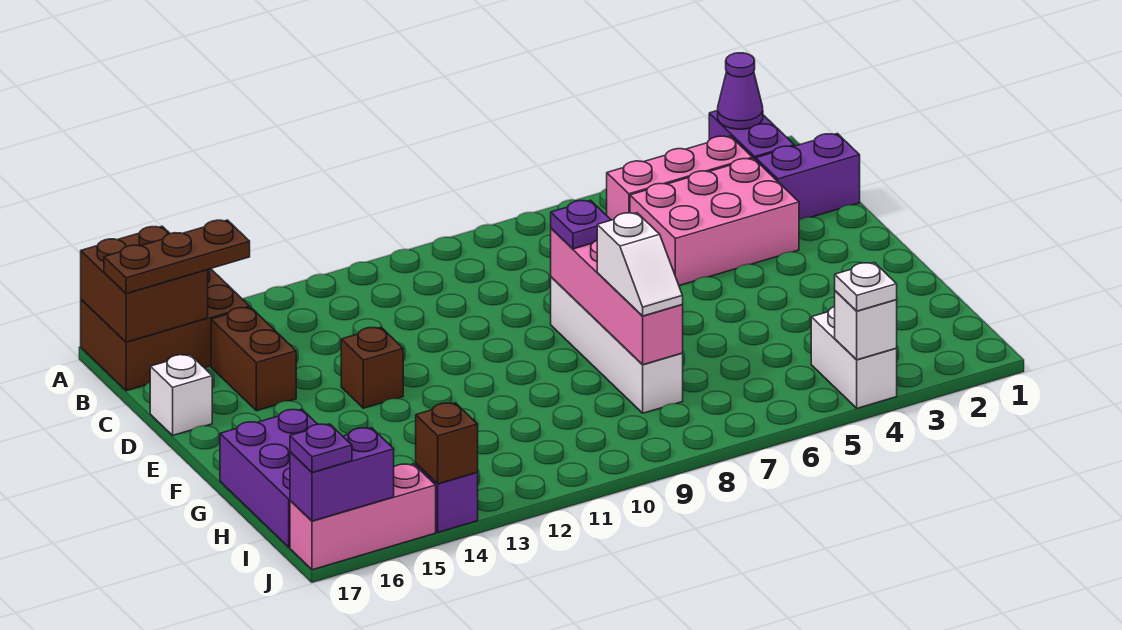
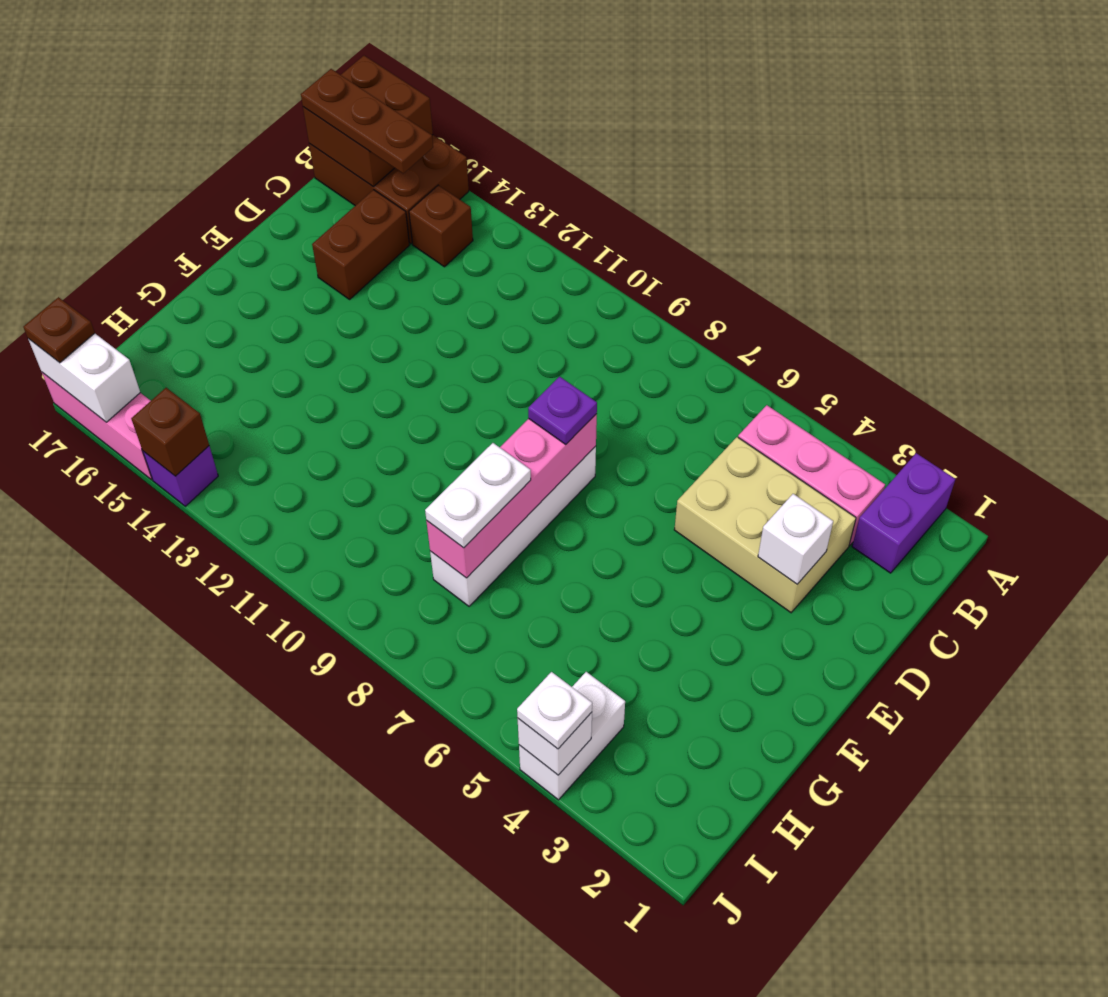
purple cone A2 level 2 -> none
purple brick C1:C2 level 1 -> none
pink brick C3:D5 level 1 -> tan brick C3:D5 level 1
white brick D17 level 1 -> white brick D3 level 2
brown brick E13 level 1 -> brown brick B14 level 1
white slope G8:H8 level 3 top G -> white plate G8:H8 level 3
purple brick G16:I17 level 1 -> none
purple brick J16:J17 level 2 -> white brick J16:J17 level 2
purple plate J17 level 3 -> brown plate J17 level 3

